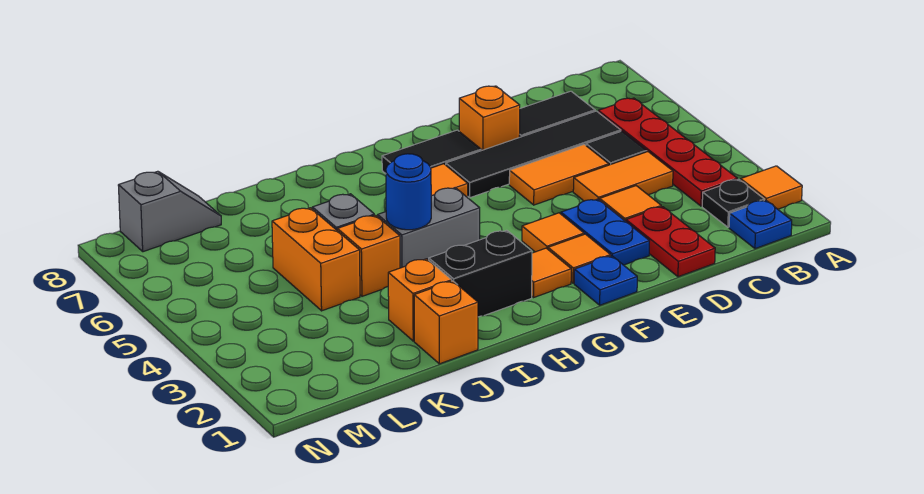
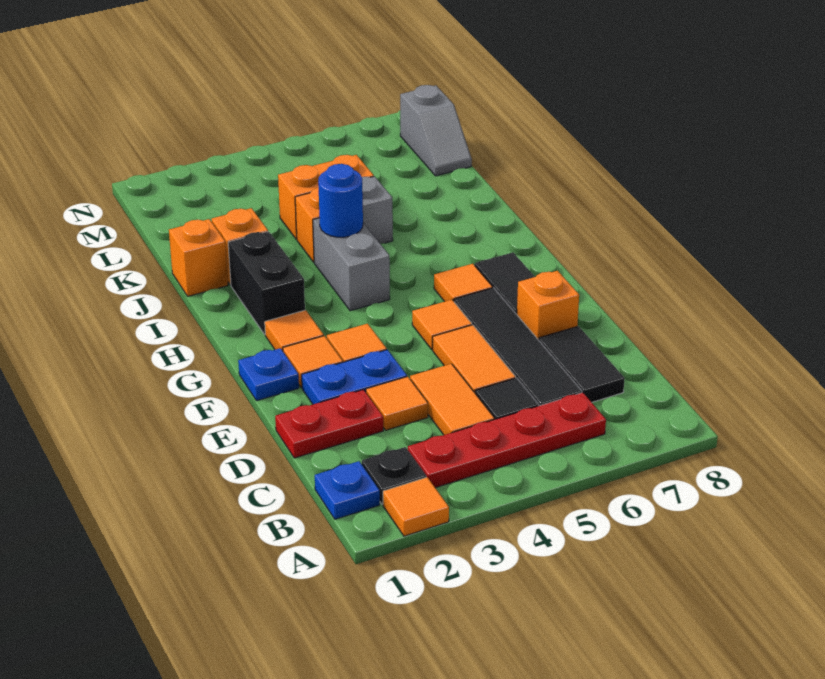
none -> orange tile F5 level 1

